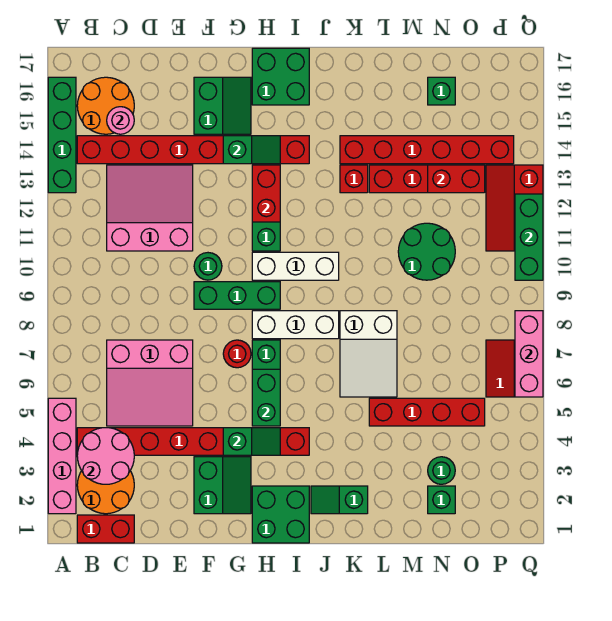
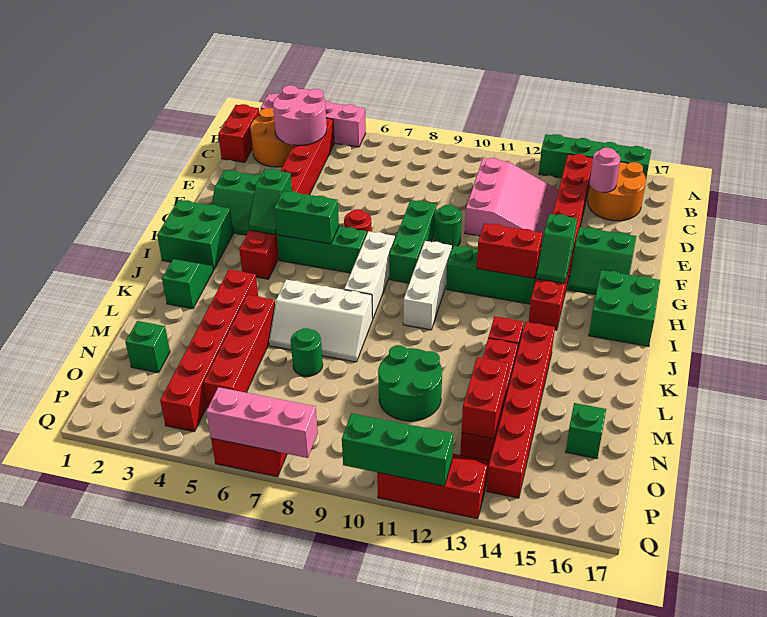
pink slope C5:E7 level 1 top 7 -> none
none -> red brick K4:P4 level 1
white slope K6:L8 level 1 top 8 -> white slope K6:L8 level 1 top K
green round brick N3 level 1 -> green round brick M7 level 1

